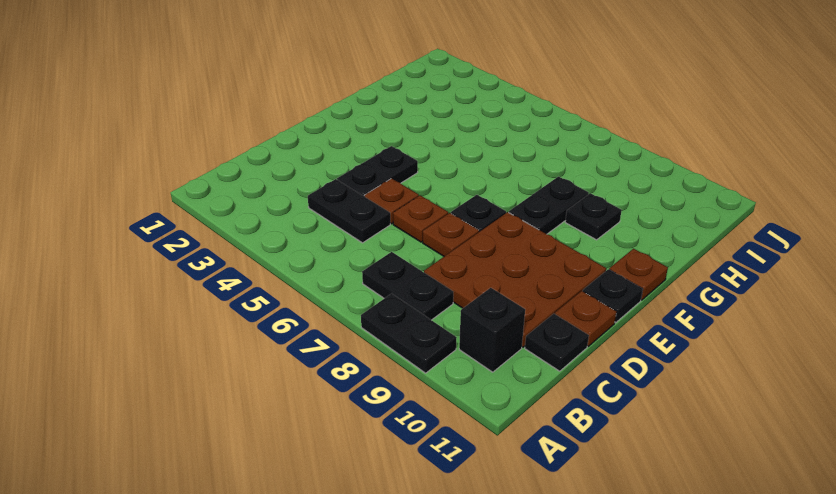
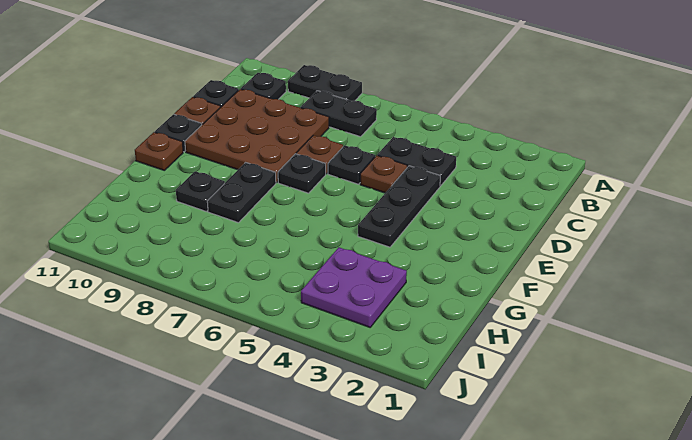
black brick B10 level 1 -> black plate B10 level 1
black plate D4:E4 level 1 -> black plate D4:F4 level 1
brown plate D6 level 1 -> black plate D6 level 1
none -> purple plate H3:I4 level 1

